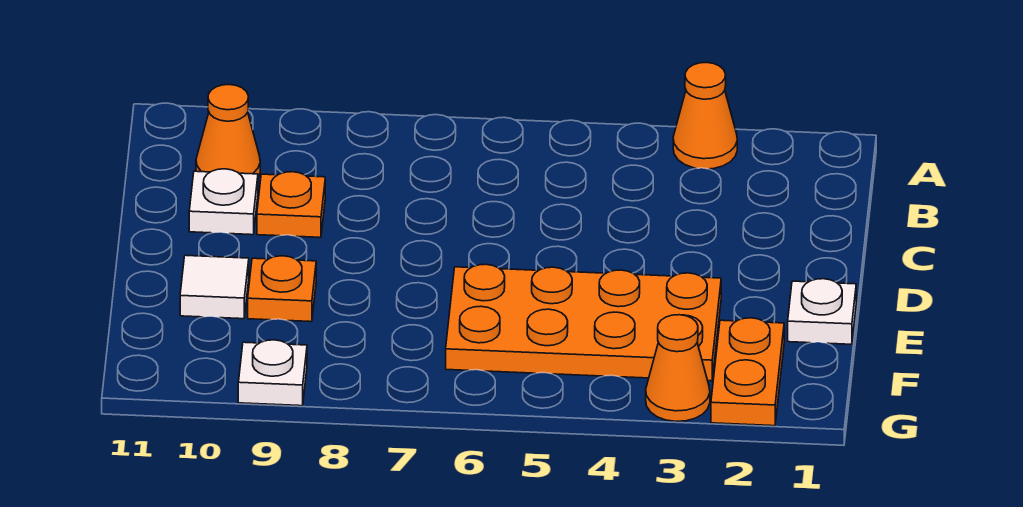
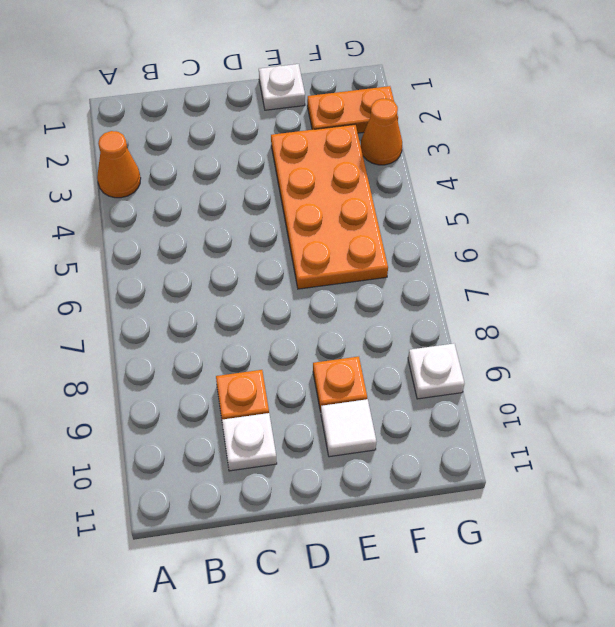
orange cone B10 level 1 -> none

